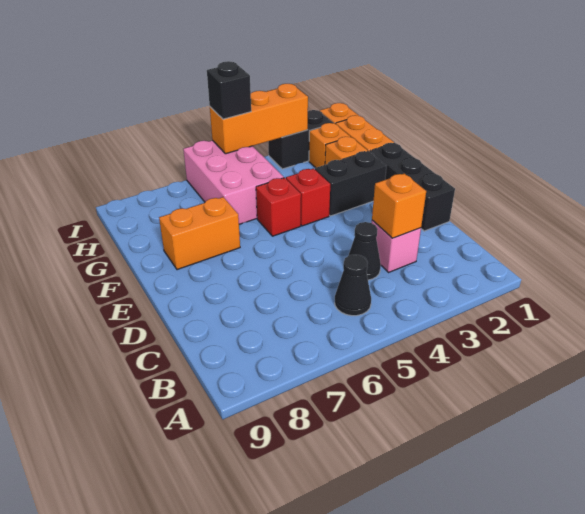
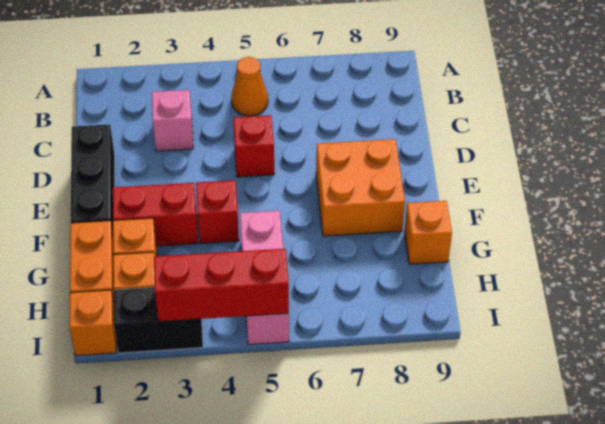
black cone B5 level 1 -> orange cone B5 level 1
orange brick C3 level 2 -> orange brick G9 level 1
black cone C4 level 1 -> none
black brick F2:F3 level 1 -> red brick F2:F3 level 1
red brick F5 level 1 -> red brick D5 level 1
orange brick F7:F8 level 1 -> orange brick E7:F8 level 1
pink brick G5:I6 level 1 -> pink brick G5:I5 level 1
orange brick I3:I5 level 2 -> red brick I3:I5 level 2
black brick I5 level 3 -> none

